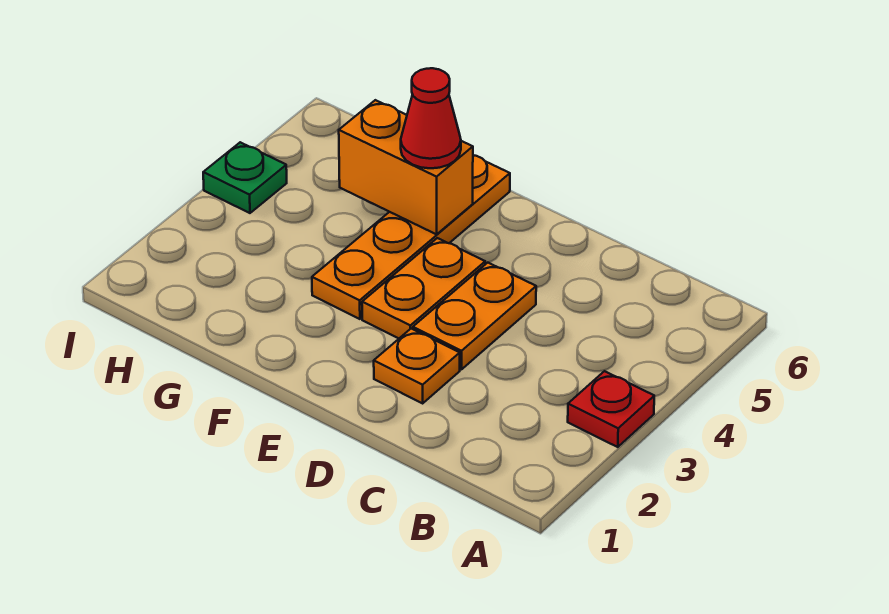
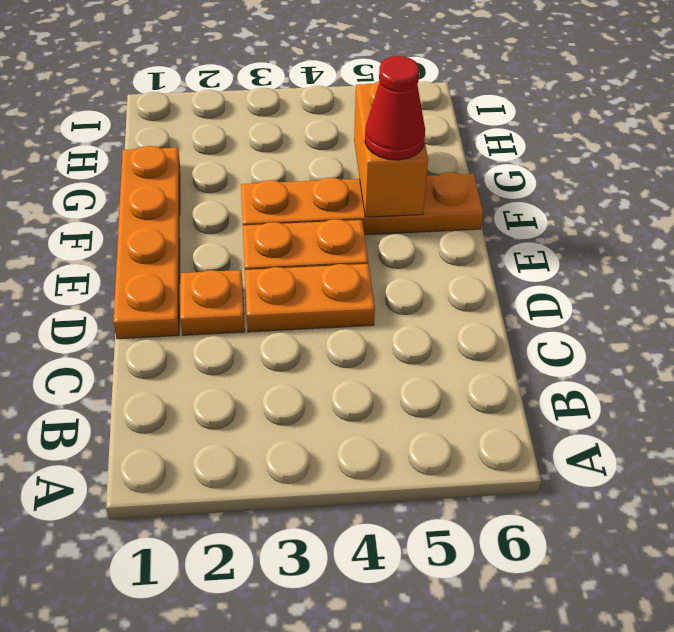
red plate A3 level 1 -> none
none -> orange plate D1:G1 level 1
green plate I4 level 1 -> none

